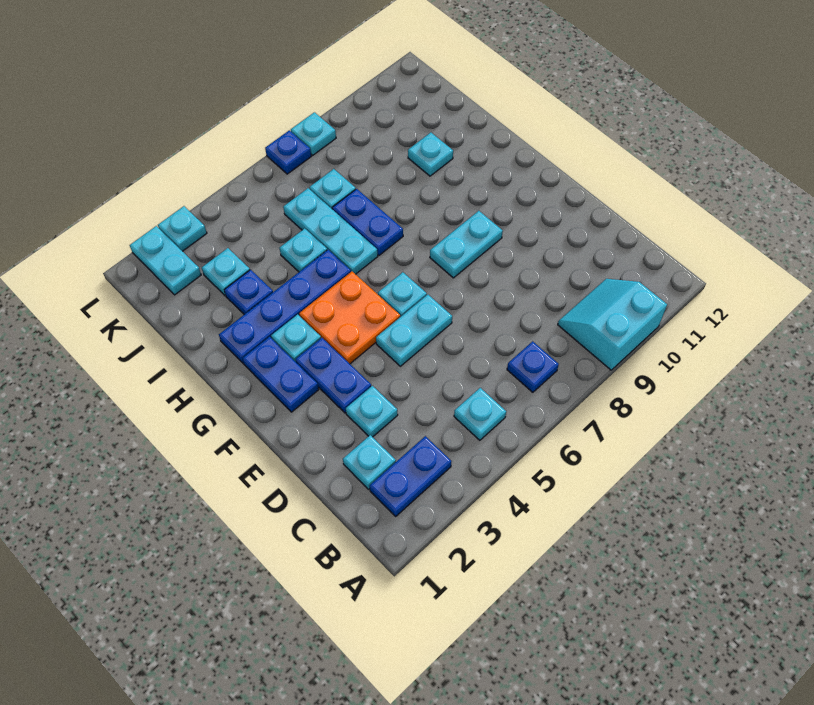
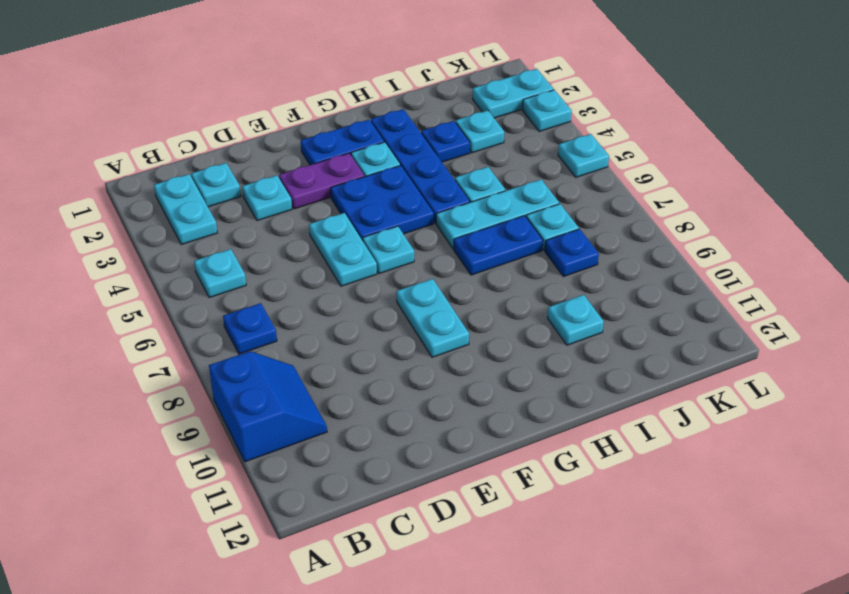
cyan slope A9:B10 level 1 top A -> blue slope A9:B10 level 1 top A
blue plate B2:B3 level 1 -> cyan plate B2:B3 level 1
blue plate E3:F3 level 1 -> purple plate E3:F3 level 1
orange plate F4:G5 level 1 -> blue plate F4:G5 level 1
blue plate L7 level 1 -> blue plate J8 level 1
cyan plate L8 level 1 -> cyan plate L5 level 1

